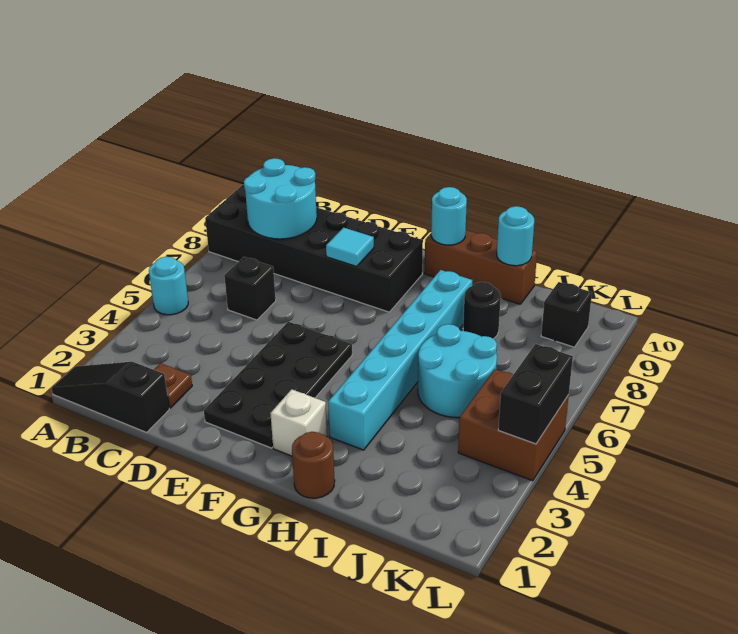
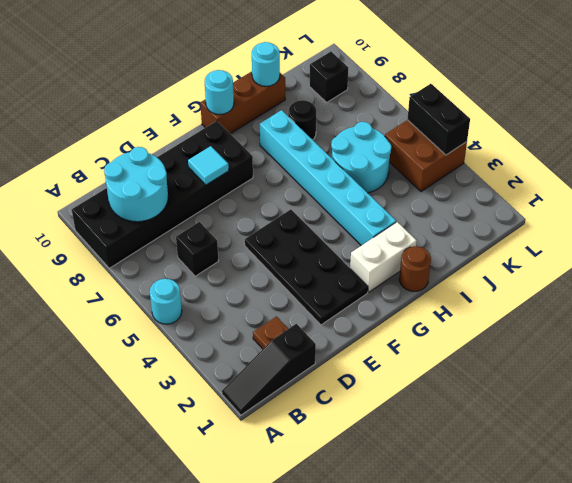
white brick G2 level 1 -> white brick G2:H2 level 1

